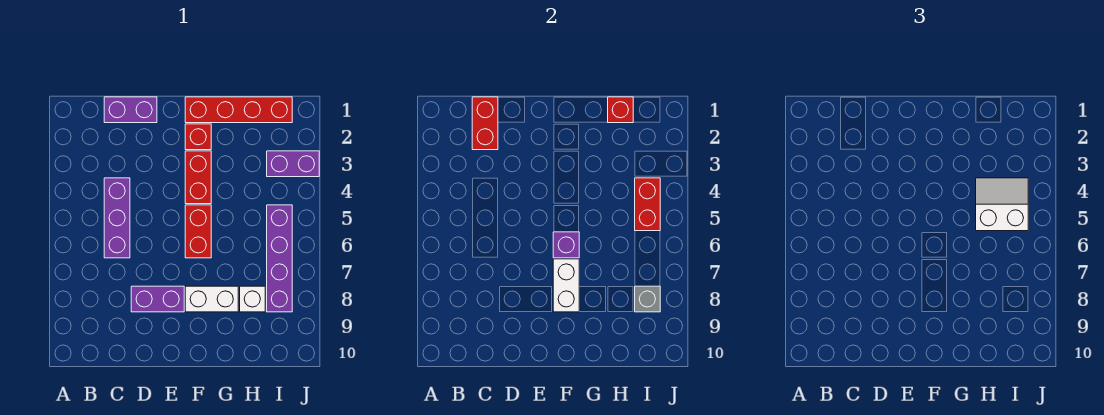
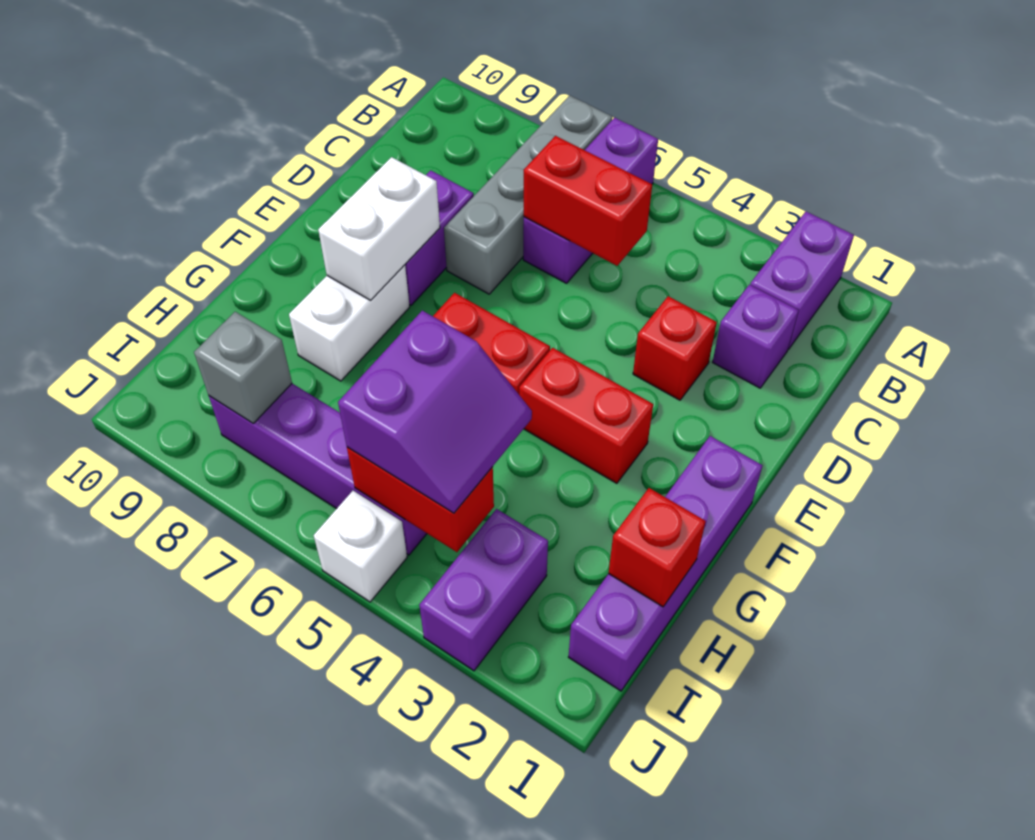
none -> grey brick A7:D7 level 1
purple brick C1:D1 level 1 -> purple brick A2:B2 level 1
red brick C1:C2 level 2 -> red brick C5:C6 level 2
purple brick C4:C6 level 1 -> purple brick A6:C6 level 1
red brick F1:I1 level 1 -> purple brick F1:I1 level 1
red brick F2 level 1 -> red brick D3 level 1
purple brick F6 level 2 -> purple brick C2 level 1
white brick F7:F8 level 2 -> white brick E8:F8 level 2
white slope H4:I5 level 3 top 5 -> purple slope H4:I5 level 3 top 5
white brick H8 level 1 -> white brick J5 level 1

